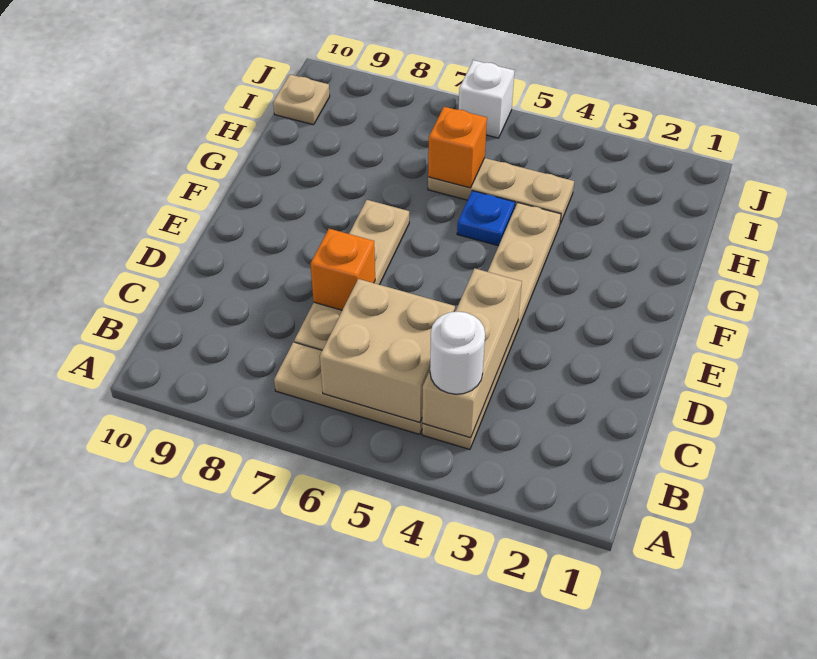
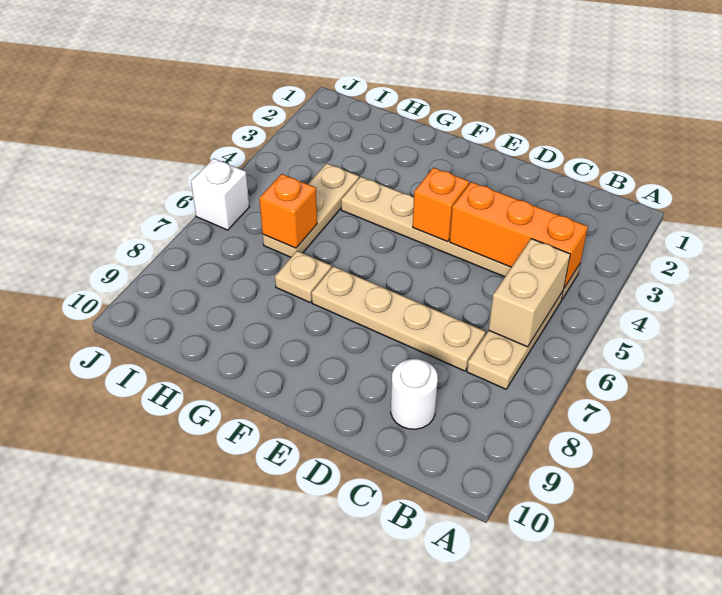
tan brick B4:D4 level 2 -> orange brick B4:D4 level 2
white round brick B4 level 3 -> white round brick C9 level 1
tan brick B5:C6 level 2 -> tan brick B5:B6 level 2
orange brick D7 level 2 -> orange brick E4 level 2
blue plate G5 level 1 -> none
tan plate I10 level 1 -> tan plate G7 level 1

